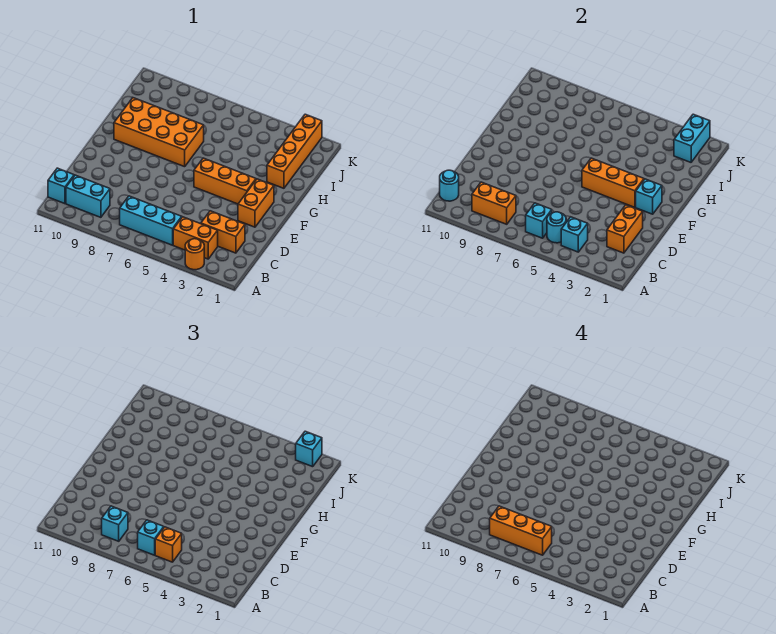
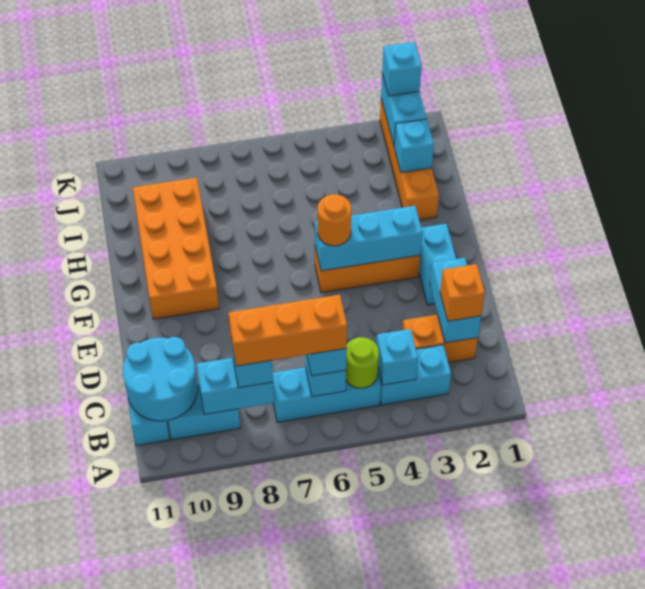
orange round brick A3 level 1 -> orange round brick F5 level 3
orange brick B3:B4 level 1 -> cyan brick B3:B4 level 1
cyan round brick B5 level 2 -> lime round brick B5 level 2
orange brick B5 level 3 -> orange brick C2 level 3
orange brick B8:B9 level 2 -> cyan brick B8:B9 level 2
cyan round brick B11 level 2 -> cyan round brick B10:C11 level 2
orange brick C2:D2 level 2 -> cyan brick C2:D2 level 2
orange brick E2:F2 level 1 -> cyan brick E2:F2 level 1
cyan brick F2 level 2 -> cyan brick I2 level 2
orange brick F3:F5 level 2 -> cyan brick F3:F5 level 2
orange brick G7:H10 level 1 -> orange brick F9:I10 level 1

